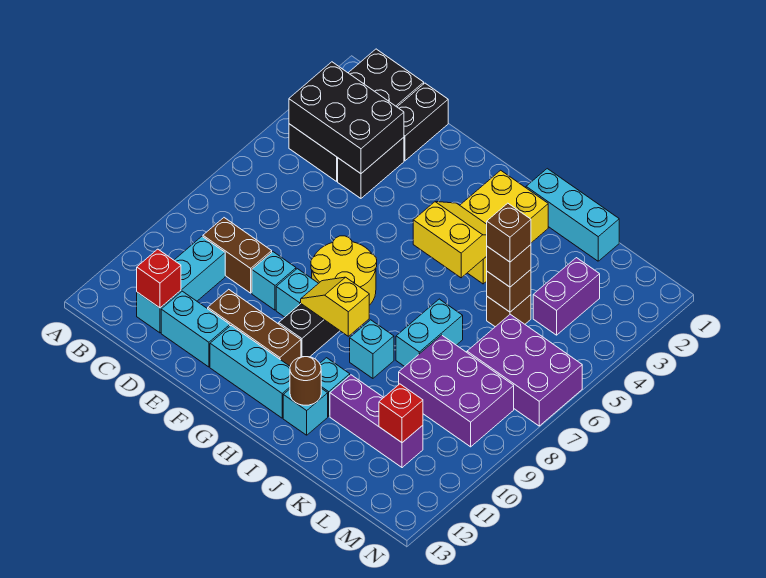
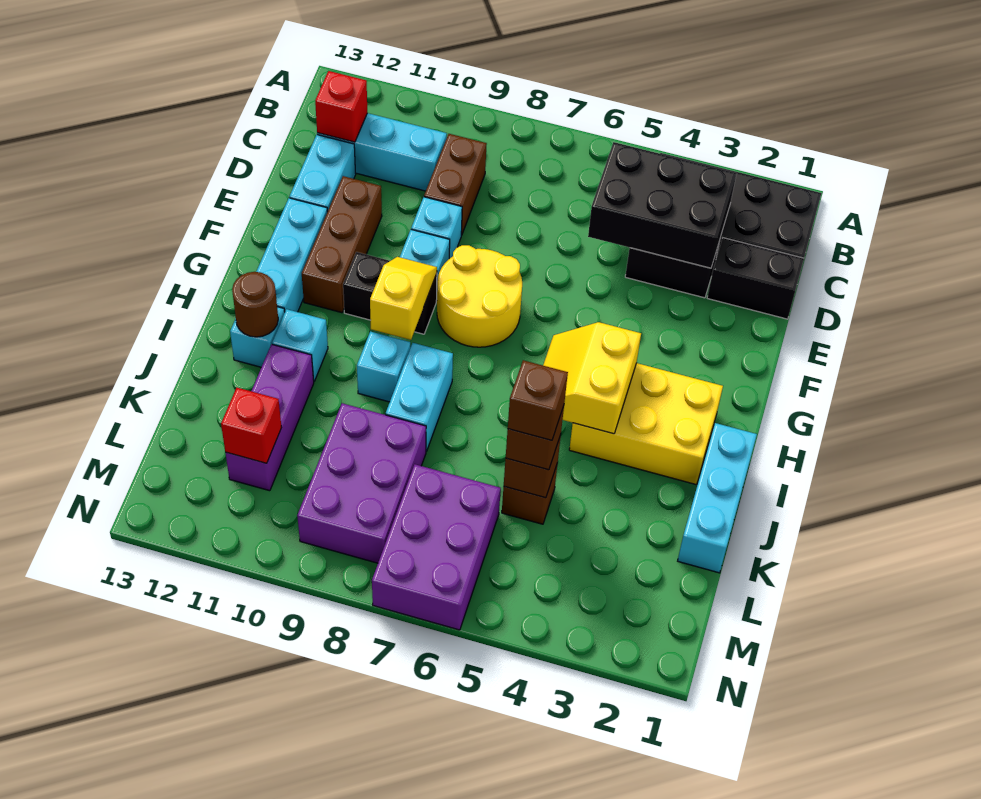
black brick B3:D4 level 2 -> black brick C3:D5 level 2
yellow slope H4:I5 level 2 top 5 -> yellow slope H4:I5 level 2 top 4
cyan brick J7:J8 level 1 -> cyan brick I8:J8 level 1
purple brick L3:L4 level 1 -> none

